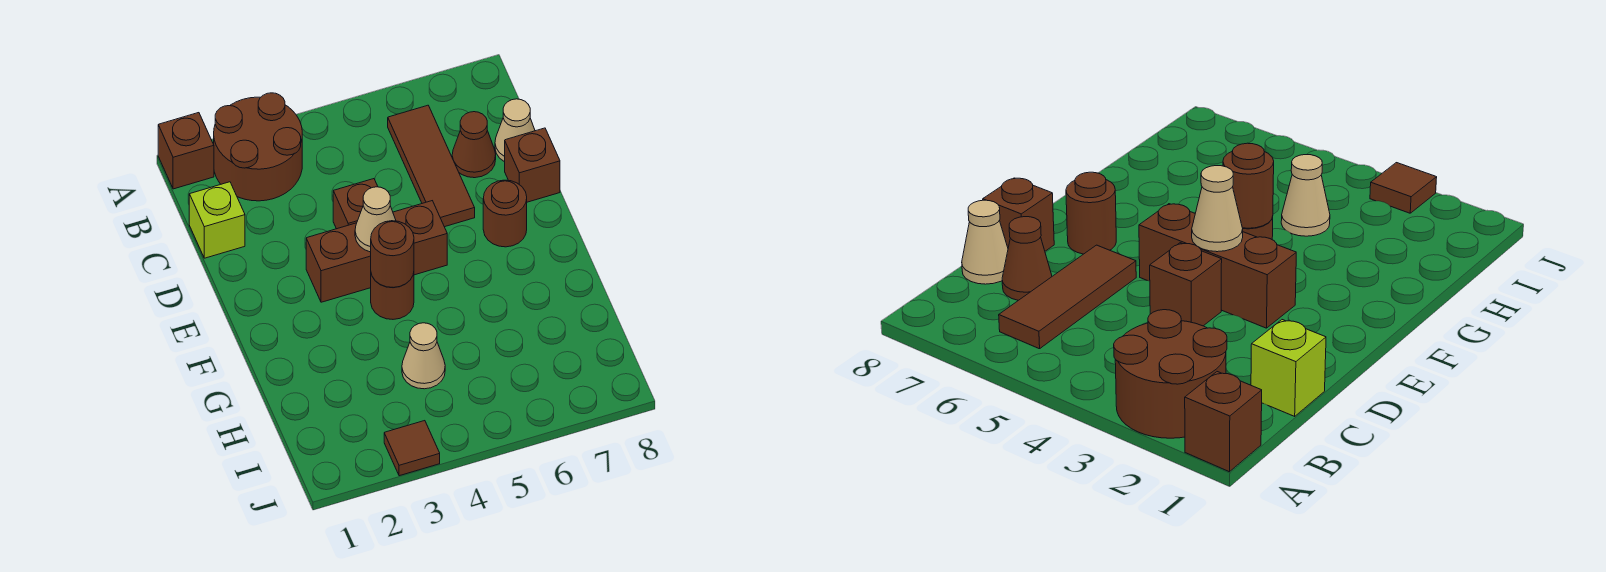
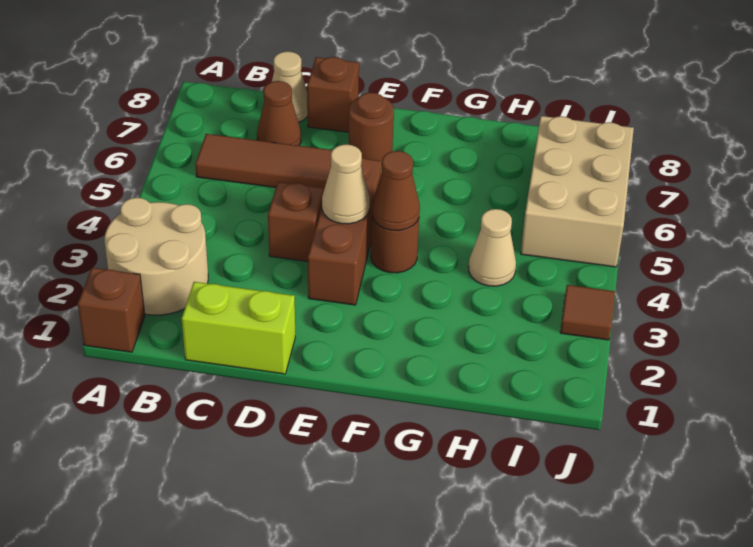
brown round brick A2:B3 level 1 -> tan round brick A2:B3 level 1
lime brick C1 level 1 -> lime brick C1:D1 level 1
brown round brick F4 level 2 -> brown cone F4 level 2
none -> tan brick I5:J7 level 1

